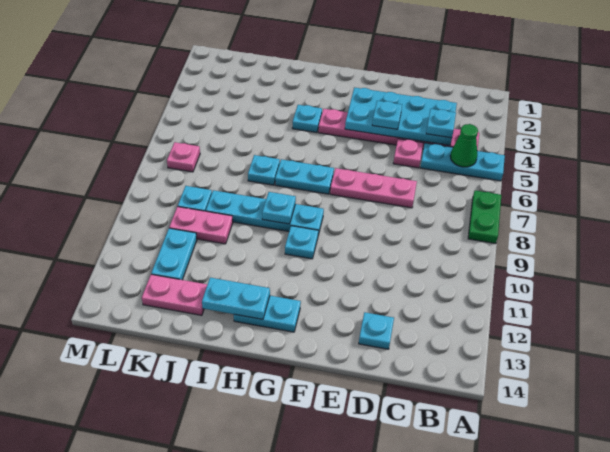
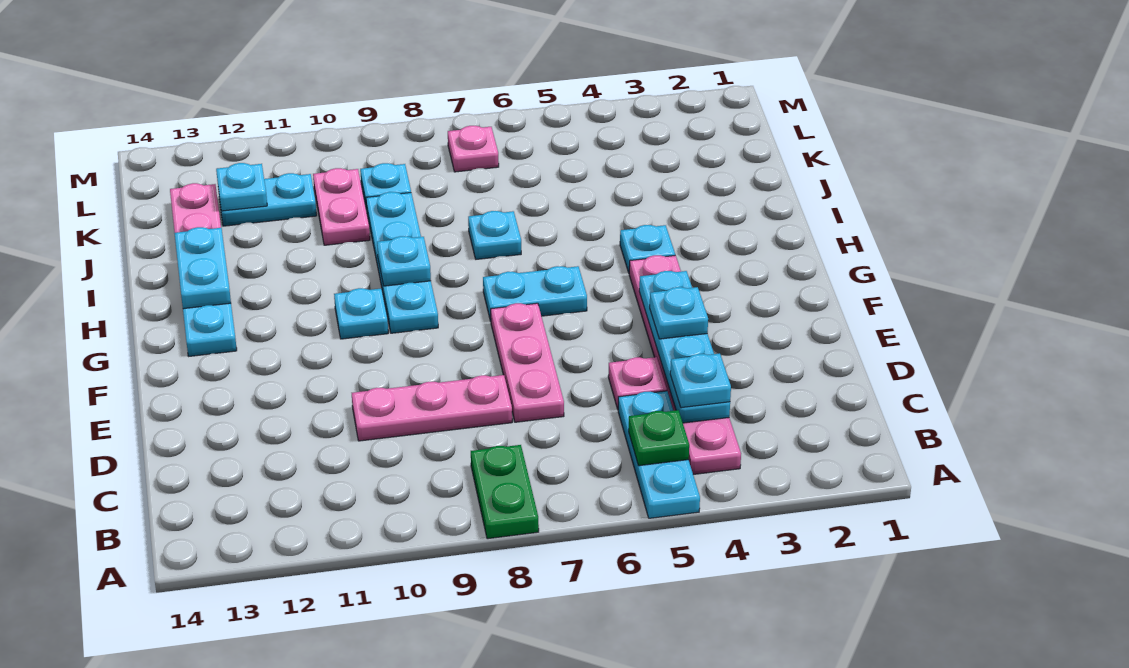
green plate A7:A8 level 1 -> green plate A8:B8 level 1
green cone B5 level 2 -> green plate B5 level 2
cyan plate C3:F4 level 2 -> cyan plate C4:F4 level 2
none -> pink plate D8:D10 level 1
cyan plate D13 level 1 -> cyan plate K12 level 2
cyan plate G7:H7 level 1 -> cyan plate G6:G7 level 1

